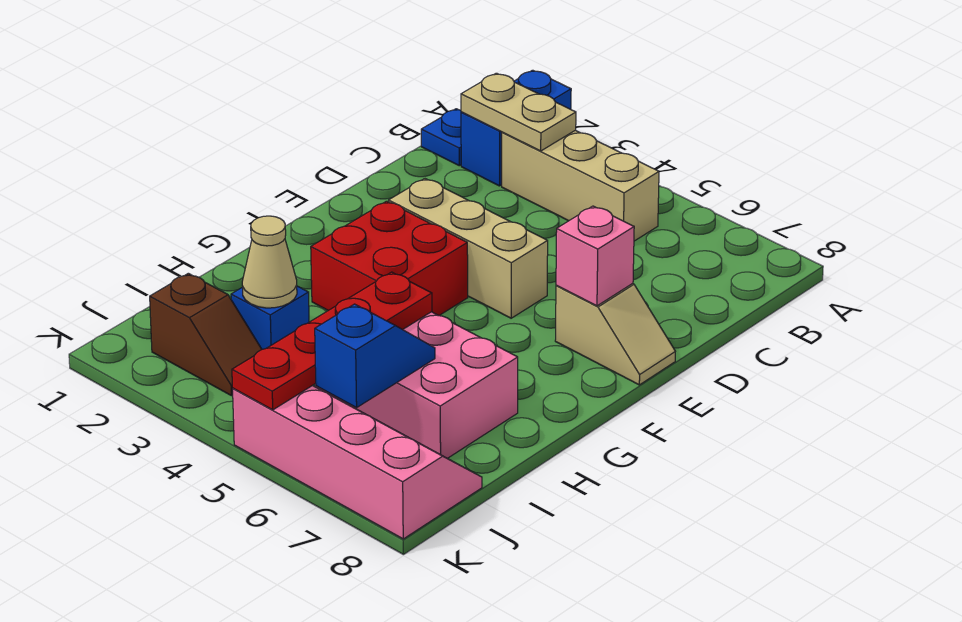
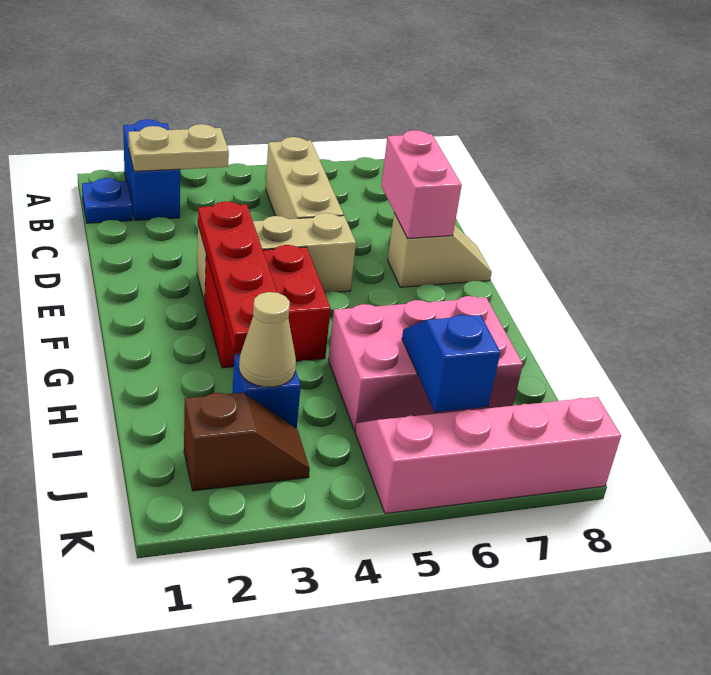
tan brick B3:B5 level 1 -> tan brick B5:D5 level 1
pink brick E7 level 2 -> pink brick D7:E7 level 2
red plate H5:K5 level 2 -> red plate E3:H3 level 2

